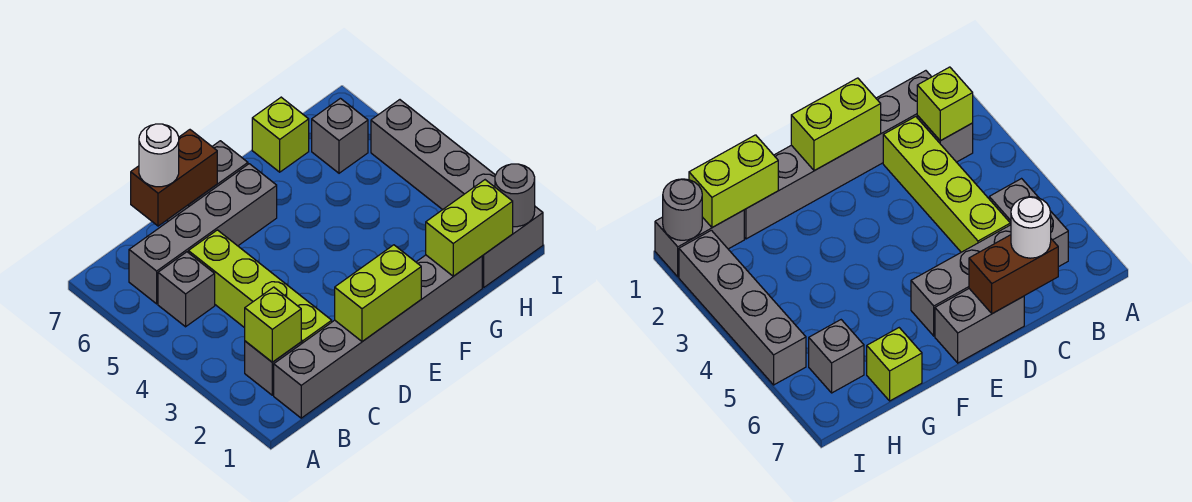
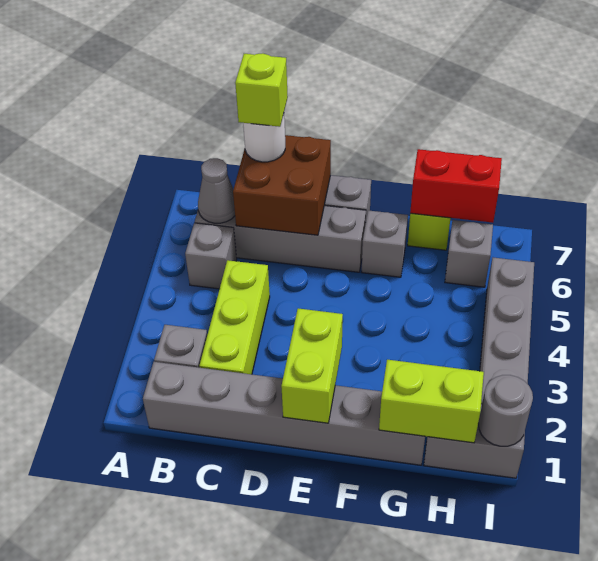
lime brick B2 level 2 -> lime brick C7 level 4
none -> grey cone B6 level 2
lime brick C2:C5 level 1 -> lime brick C2:C4 level 1
brown brick C7:D7 level 2 -> brown brick C6:D7 level 2
lime brick D1:E1 level 2 -> lime brick E1:E2 level 2
none -> grey brick F6 level 1
none -> red brick G7:H7 level 2

